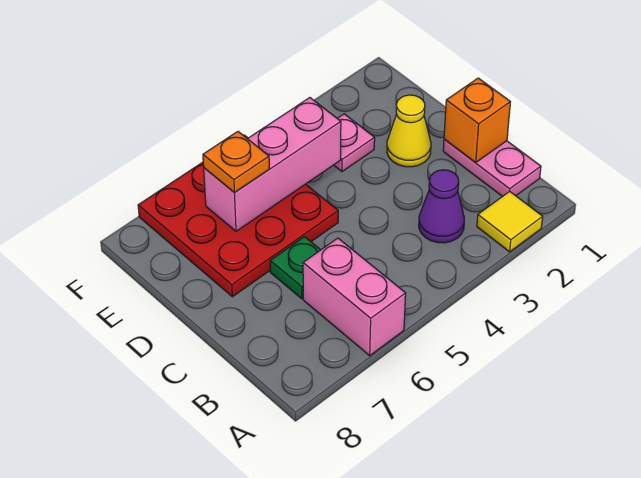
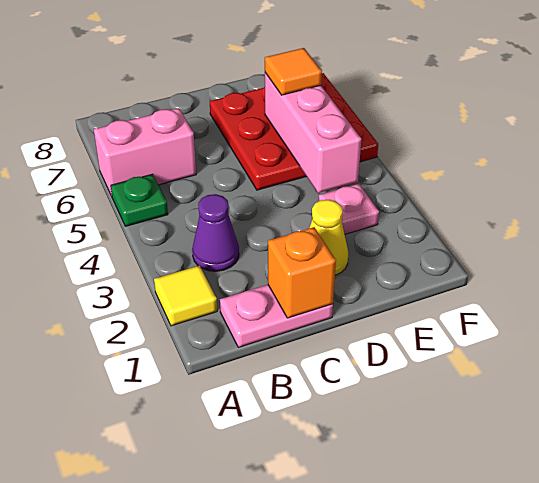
green plate C6 level 1 -> green plate A5 level 1
orange plate E6 level 3 -> orange tile E6 level 3

